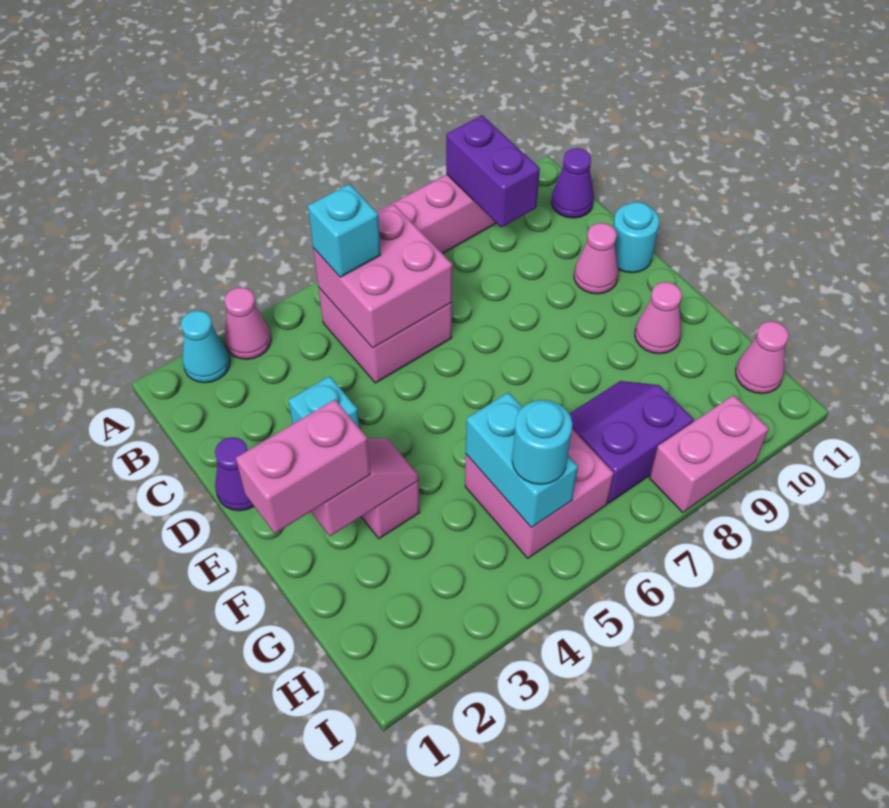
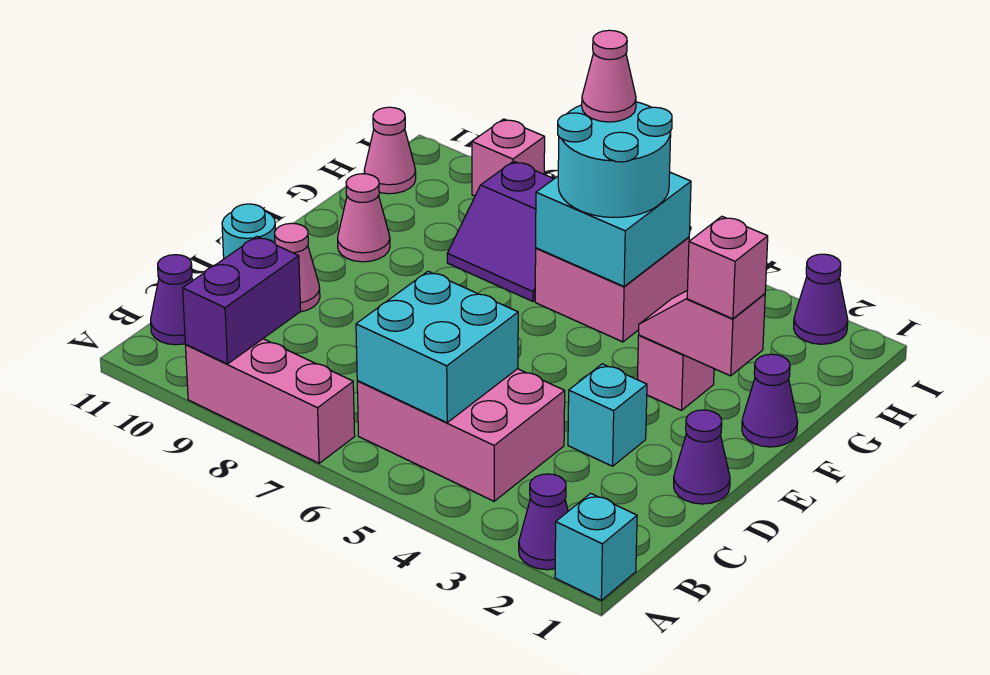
cyan cone A2 level 1 -> purple cone A2 level 1
pink cone A3 level 1 -> pink cone H6 level 4
pink brick B5:C6 level 1 -> pink brick B4:C6 level 1
pink brick B5:C6 level 2 -> cyan brick B5:C6 level 2
cyan brick B5 level 3 -> cyan brick A1 level 1
none -> purple cone F1 level 1
pink brick F1:F2 level 3 -> pink brick F2 level 3
cyan brick G5:H5 level 2 -> cyan brick G5:H6 level 2
cyan round brick H5 level 3 -> cyan round brick G5:H6 level 3
none -> purple cone I2 level 1
pink brick I8:I9 level 1 -> pink brick I9 level 1

